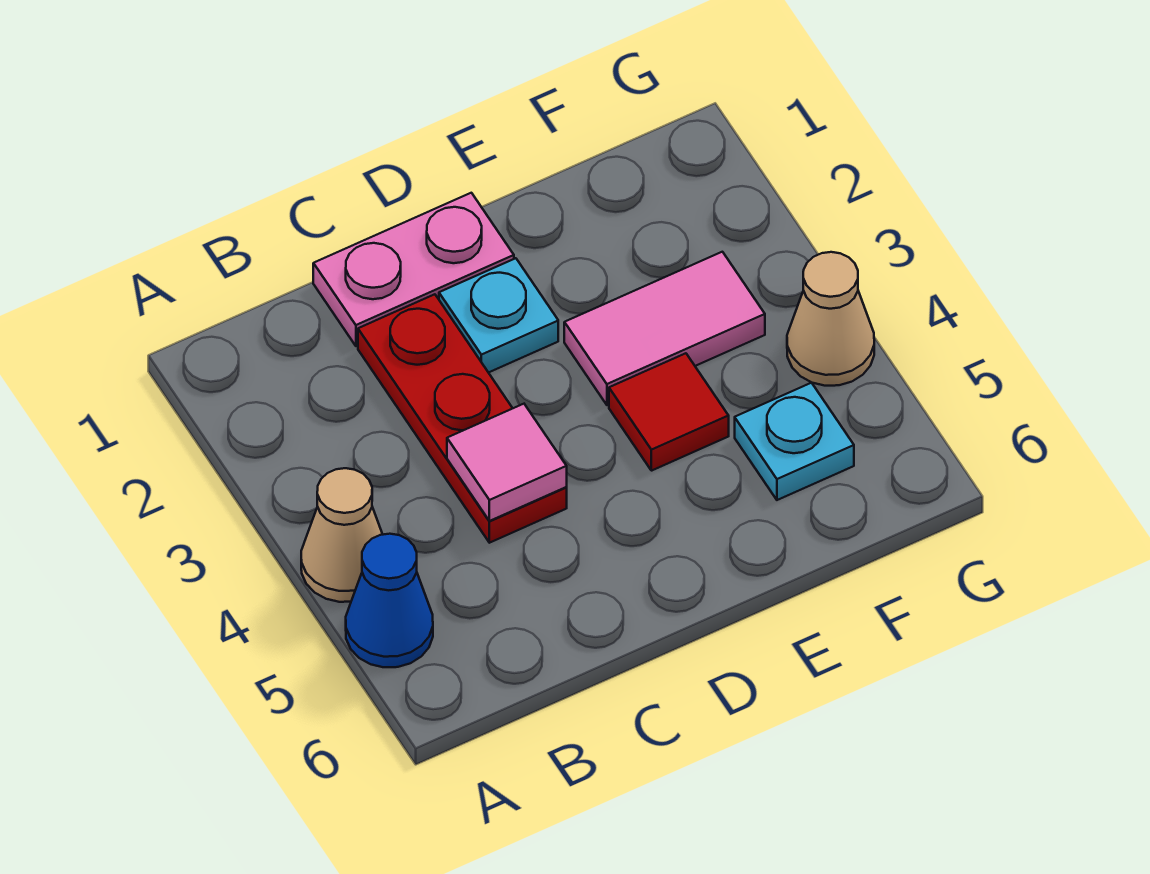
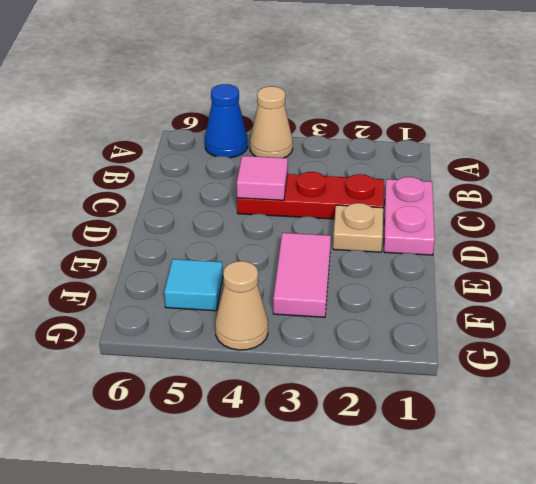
cyan plate D2 level 1 -> tan plate D2 level 1
red tile E4 level 1 -> none
cyan plate F5 level 1 -> cyan tile F5 level 1

